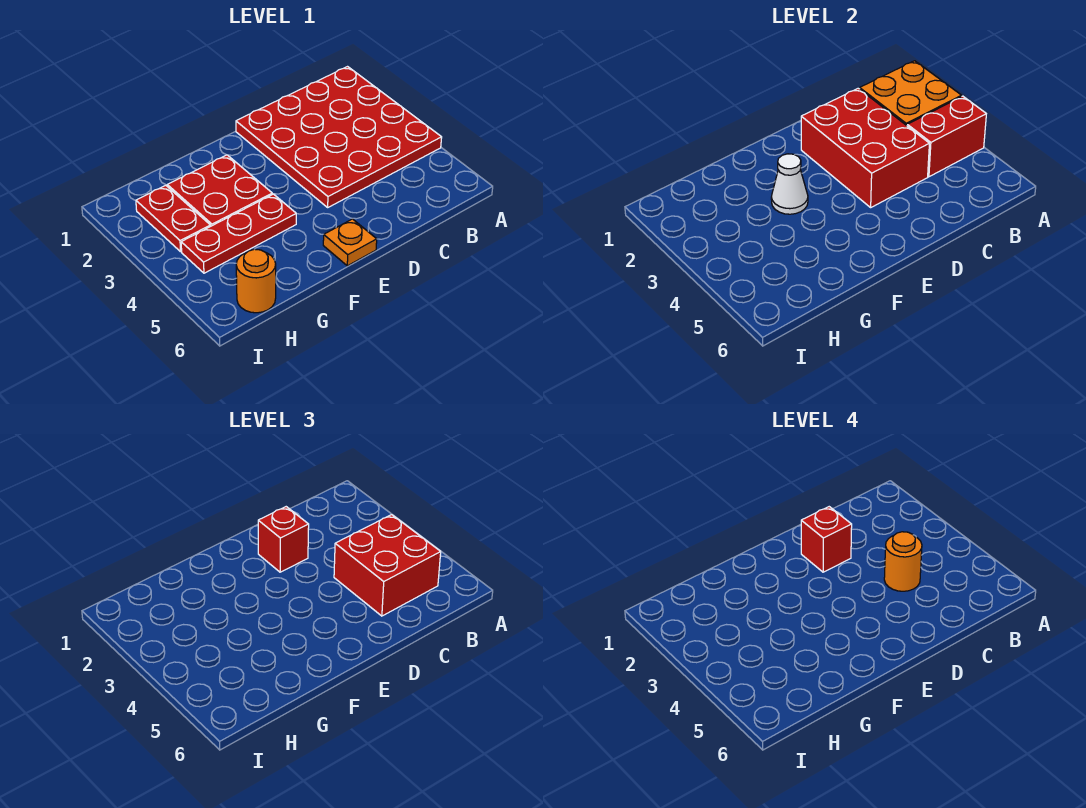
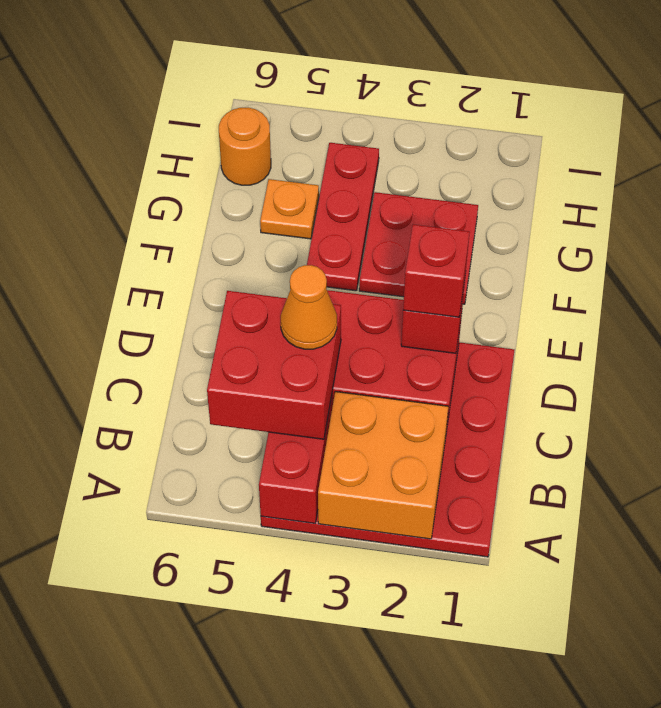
orange round brick C4 level 4 -> orange cone C4 level 4
orange plate E6 level 1 -> orange plate G5 level 1
white cone F3 level 2 -> none
red plate H2:H3 level 1 -> none

